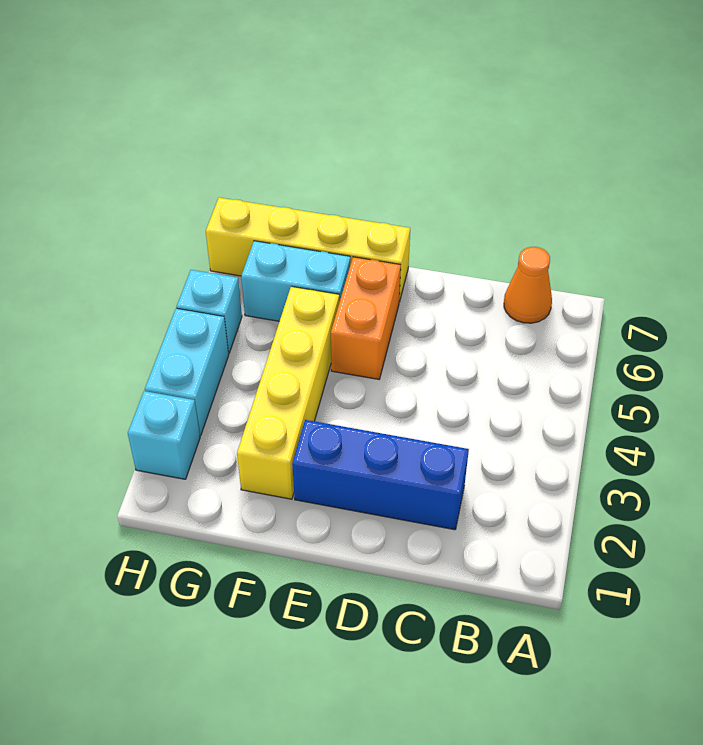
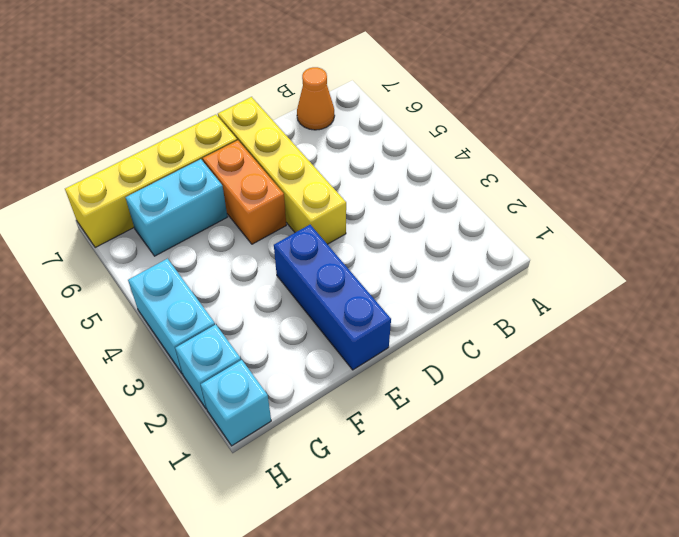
blue brick C2:E2 level 1 -> blue brick E1:E3 level 1
yellow brick F2:F5 level 1 -> yellow brick D4:D7 level 1
cyan brick H5 level 1 -> cyan brick H1 level 1

